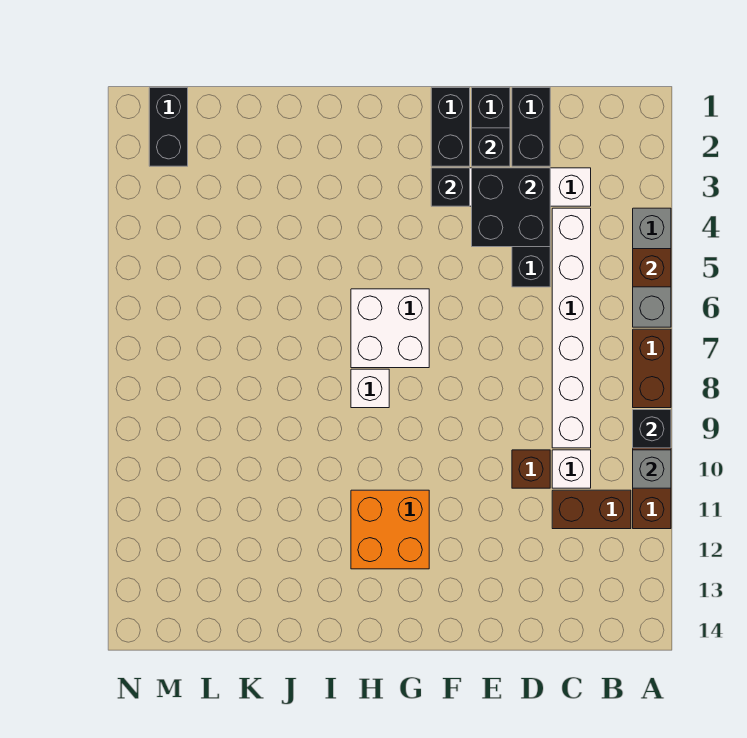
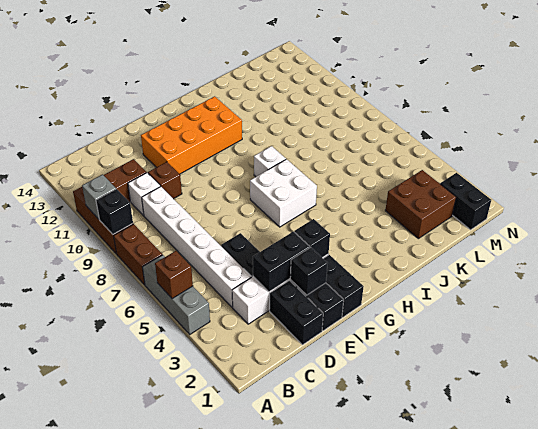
black brick D3:E4 level 2 -> black brick D3:E3 level 2
orange brick G11:H12 level 1 -> orange brick E11:H12 level 1
none -> brown brick K2:L3 level 1

